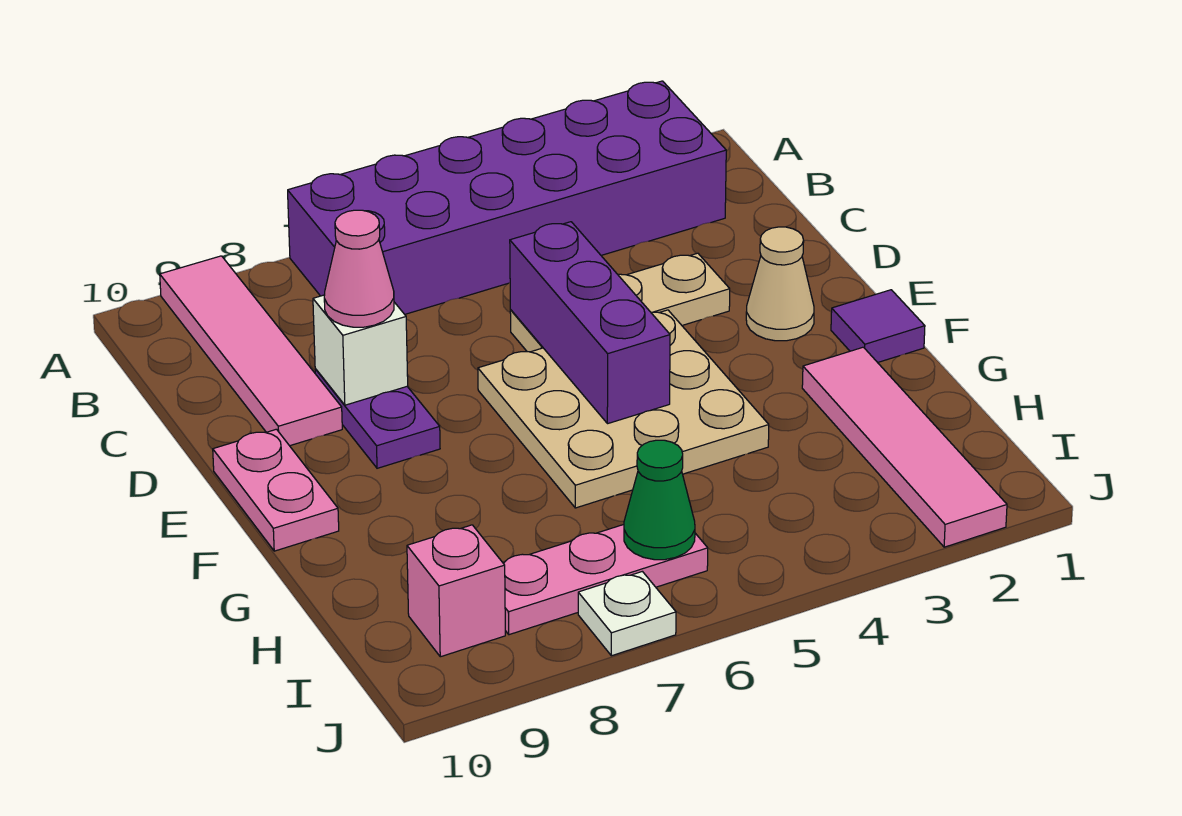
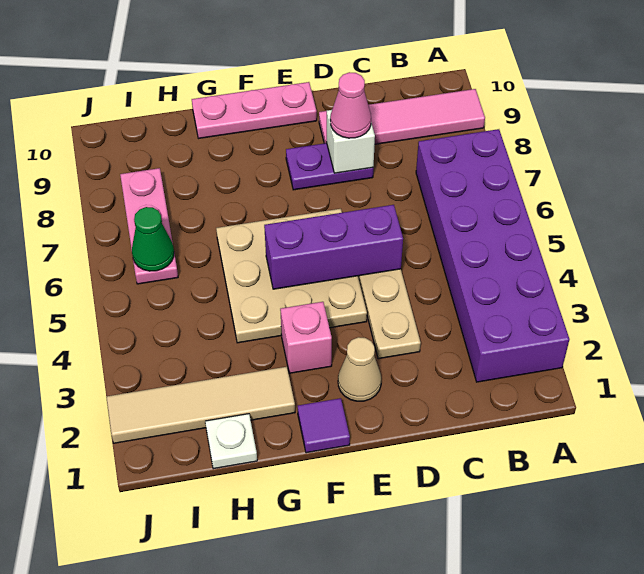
pink plate E10:F10 level 1 -> pink plate E10:G10 level 1
pink tile G2:J2 level 1 -> tan tile G2:J2 level 1
pink brick I9 level 1 -> pink brick F3 level 1
white plate J7 level 1 -> white plate H1 level 1

